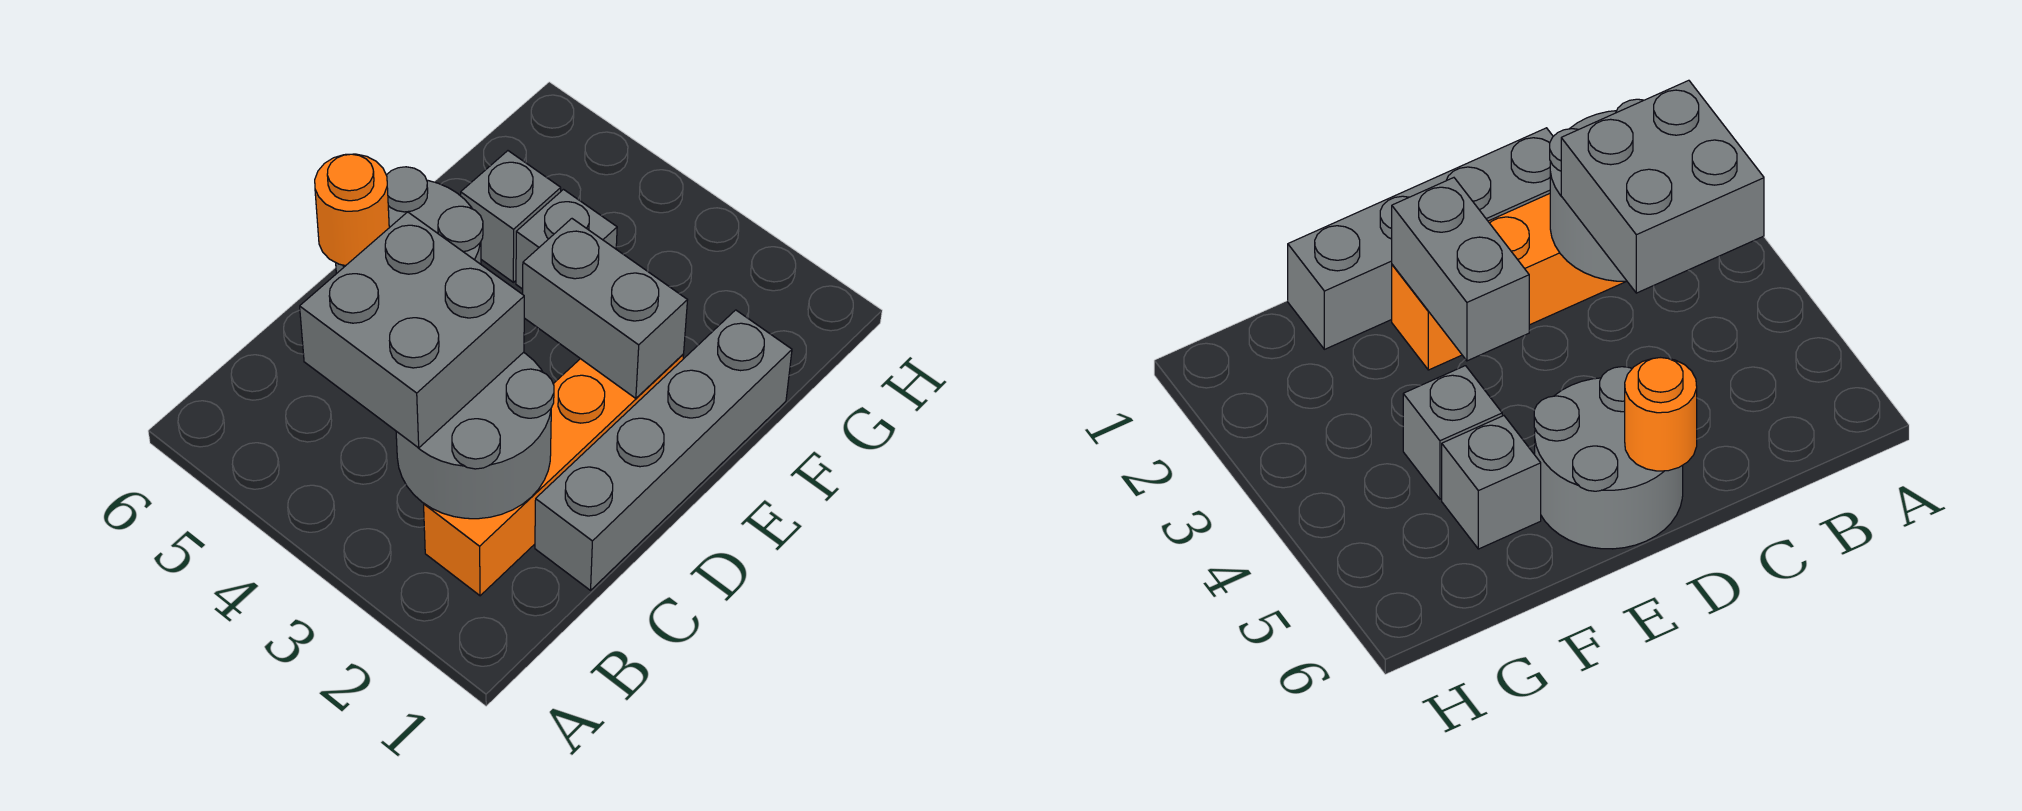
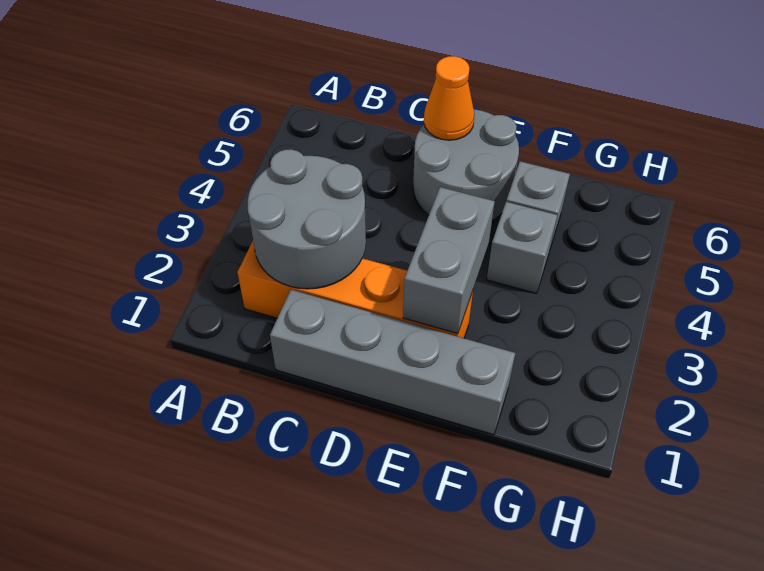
grey brick B3:C4 level 3 -> none
orange round brick D6 level 2 -> orange cone D6 level 2

